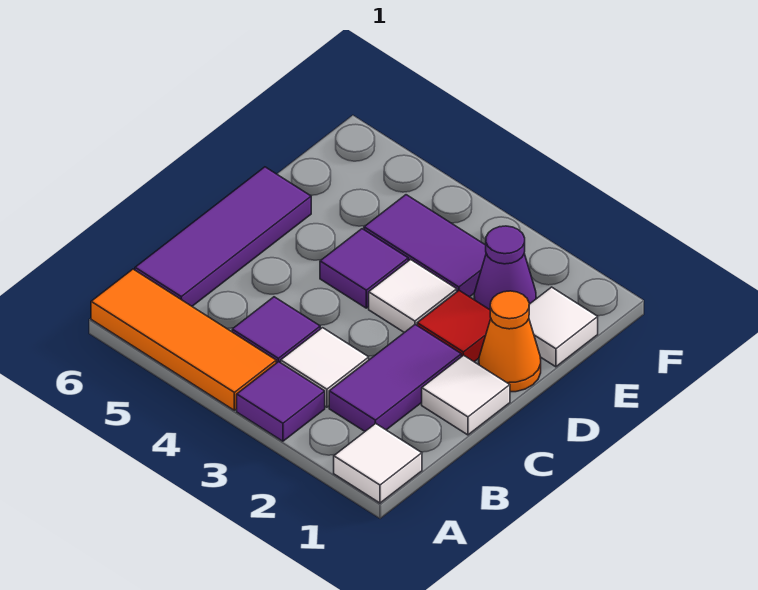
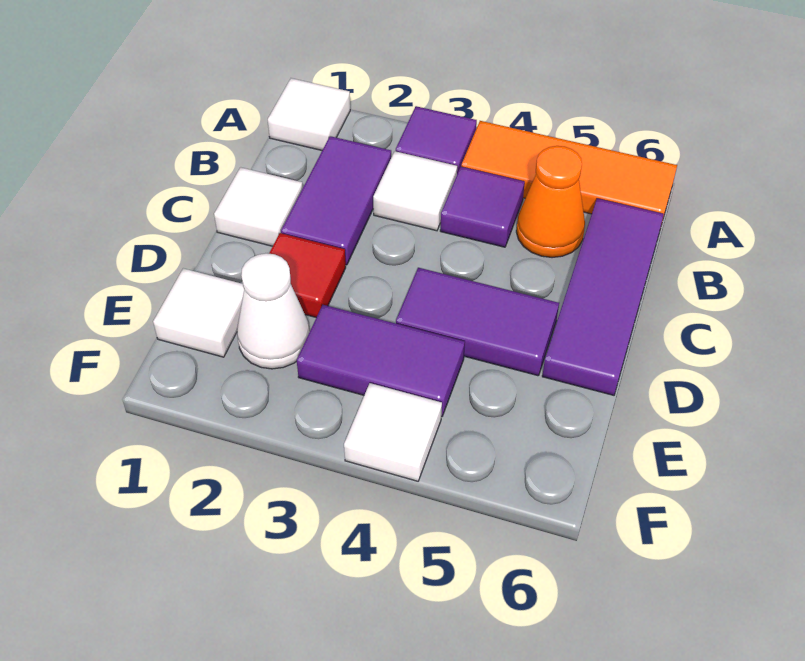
orange cone D1 level 1 -> orange cone B5 level 1
white tile D3 level 1 -> white tile F4 level 1
purple tile D4 level 1 -> purple tile D4:D5 level 1
purple cone E2 level 1 -> white cone E2 level 1

